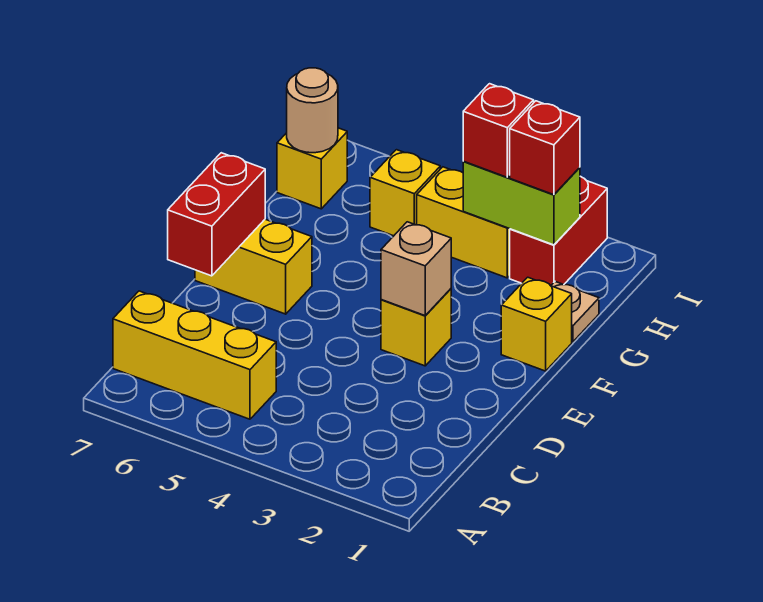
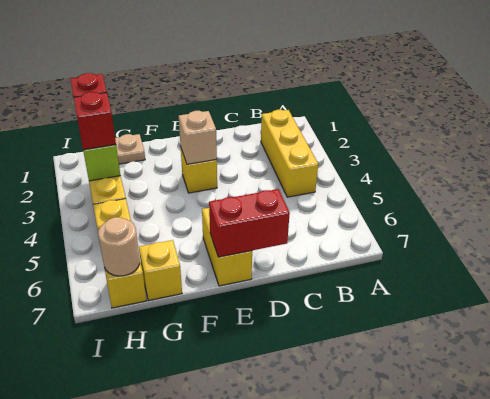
yellow brick B5:B7 level 1 -> yellow brick B2:B4 level 1
yellow brick F1 level 1 -> yellow brick G7 level 1
red brick H2:I2 level 1 -> none

